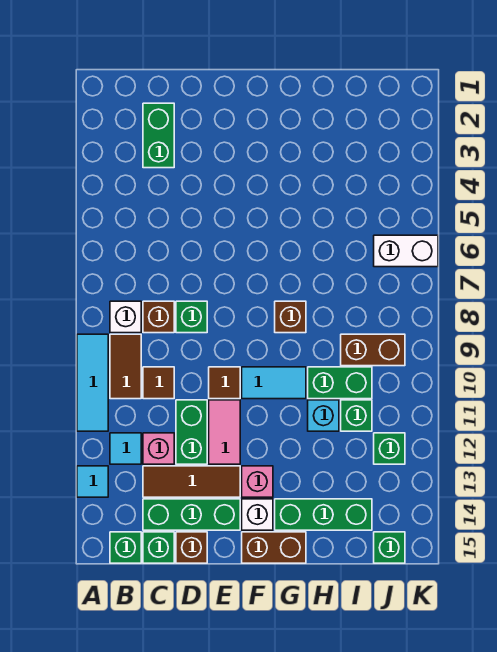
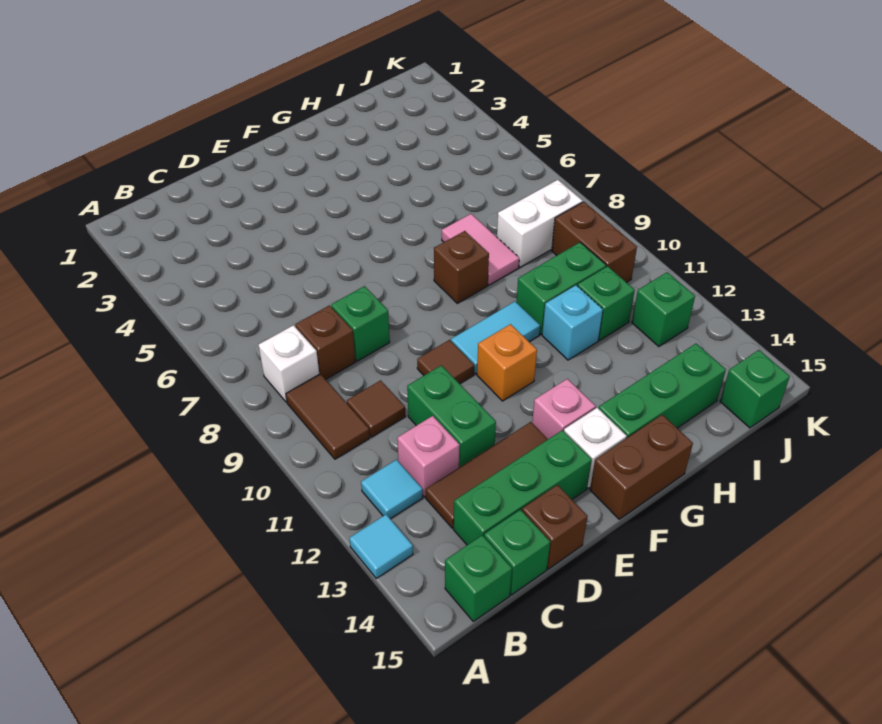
cyan tile A9:A11 level 1 -> none
green brick C2:C3 level 1 -> none
pink tile E11:E12 level 1 -> pink tile H7:H8 level 1
none -> orange brick F11 level 1
brown brick I9:J9 level 1 -> brown brick J9:J10 level 1
white brick J6:K6 level 1 -> white brick I8:J8 level 1

